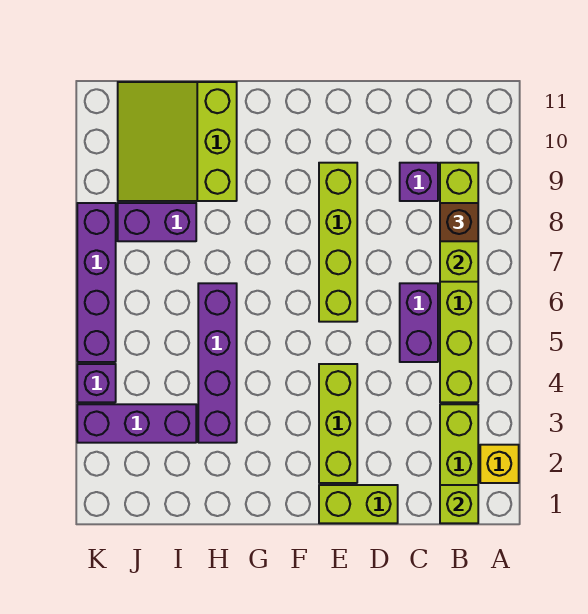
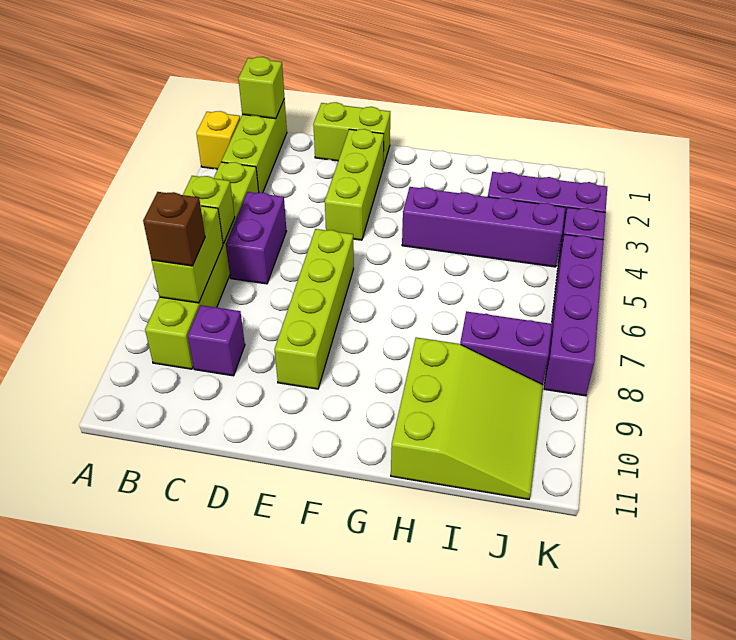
none -> lime brick B6 level 2
purple brick H3:H6 level 1 -> purple brick G4:J4 level 1

